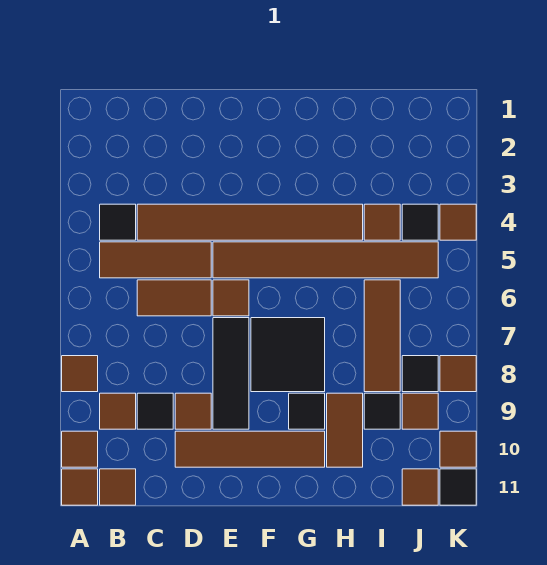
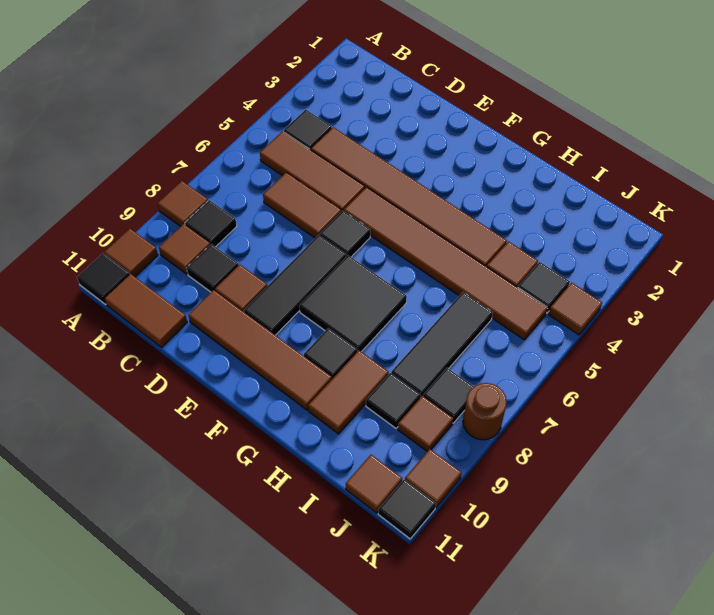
brown tile A11 level 1 -> black tile A11 level 1
none -> black tile B8 level 1
brown tile B11 level 1 -> brown tile B11:C11 level 1
brown tile E6 level 1 -> black tile E6 level 1
brown tile I6:I8 level 1 -> black tile I6:I8 level 1
brown tile K8 level 1 -> brown round brick K8 level 1

